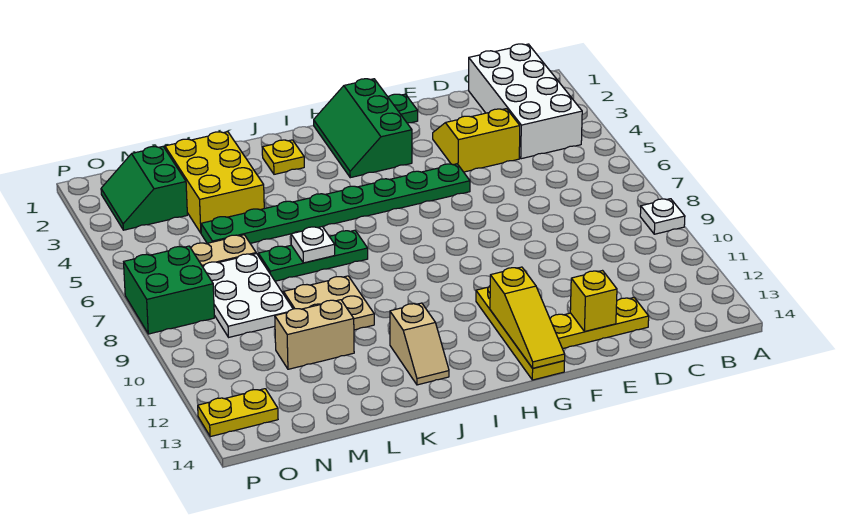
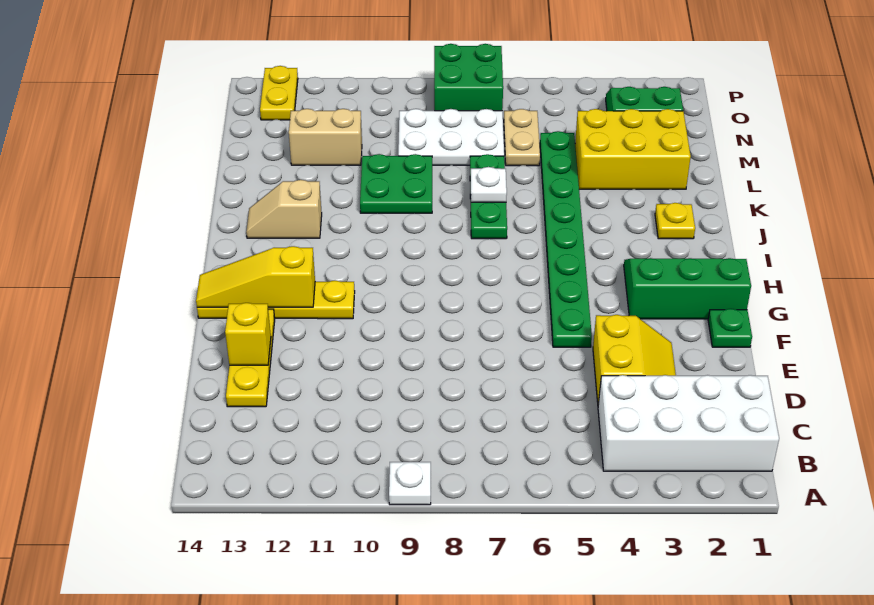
tan plate K9:L10 level 1 -> green plate K9:L10 level 1
tan brick L11:M11 level 1 -> tan brick M11:M12 level 1

